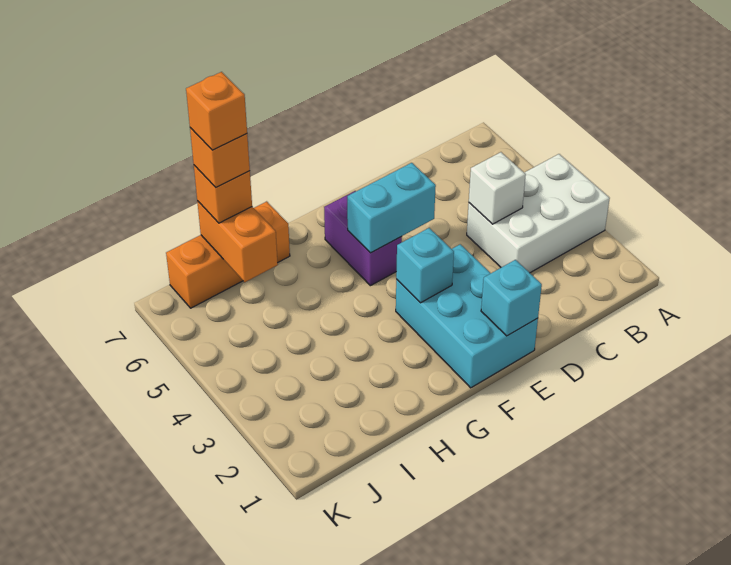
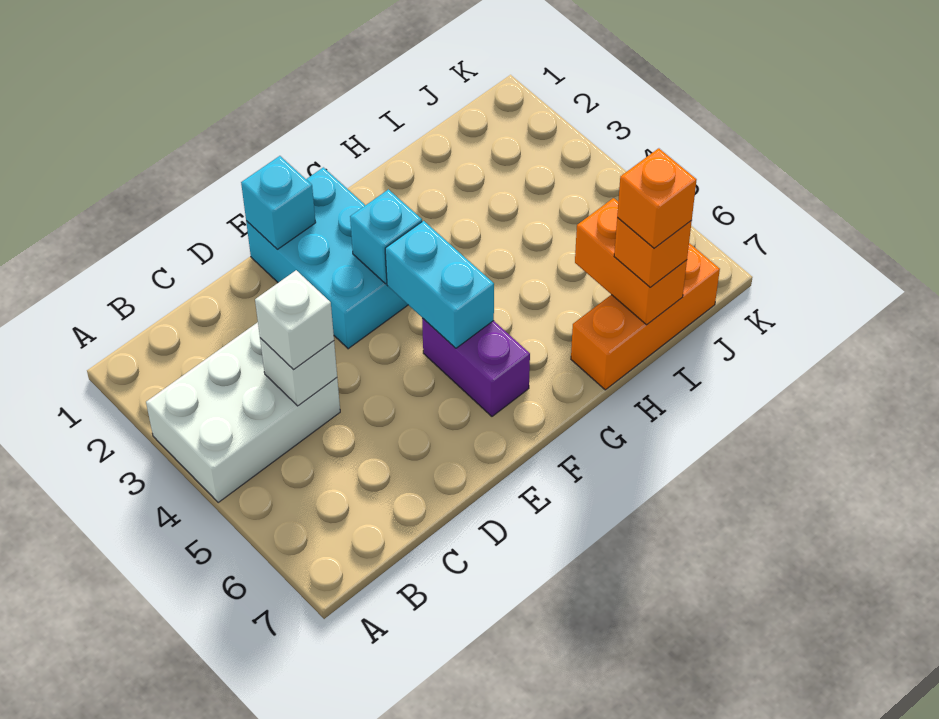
none -> white brick C4 level 3
cyan brick E5:F5 level 2 -> cyan brick F4:F5 level 2
orange brick I7 level 5 -> none

